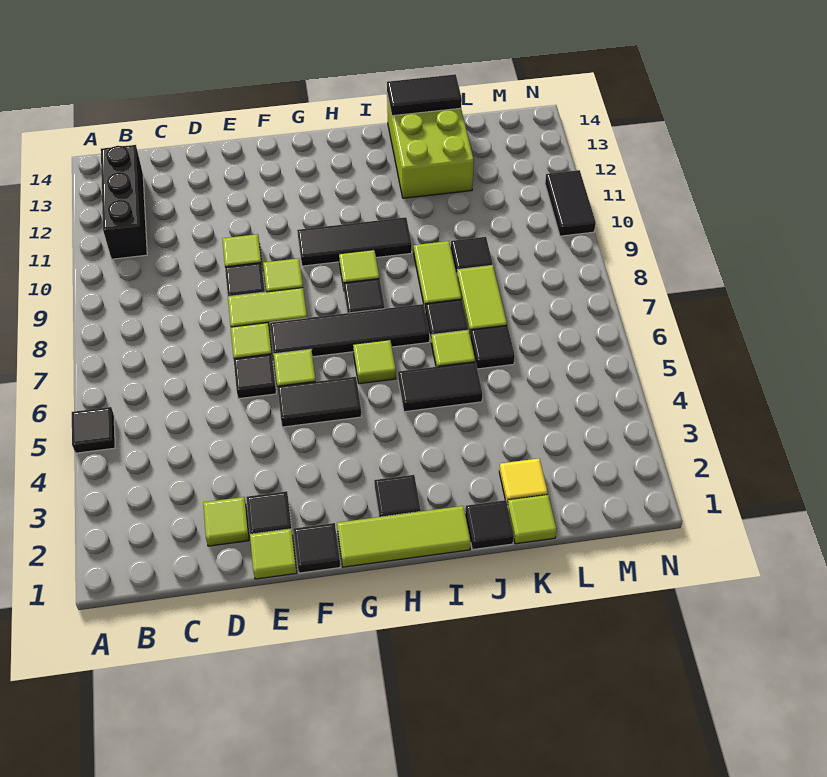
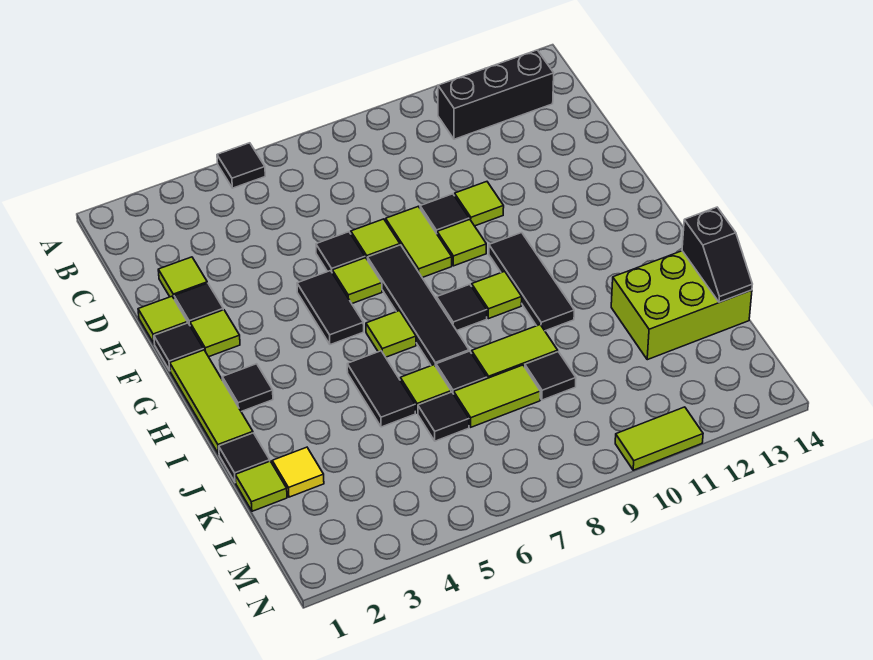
none -> lime tile F2 level 1
black tile J14:K14 level 2 -> black slope J14:K14 level 2 top J
black tile N10:N11 level 1 -> lime tile N10:N11 level 1

